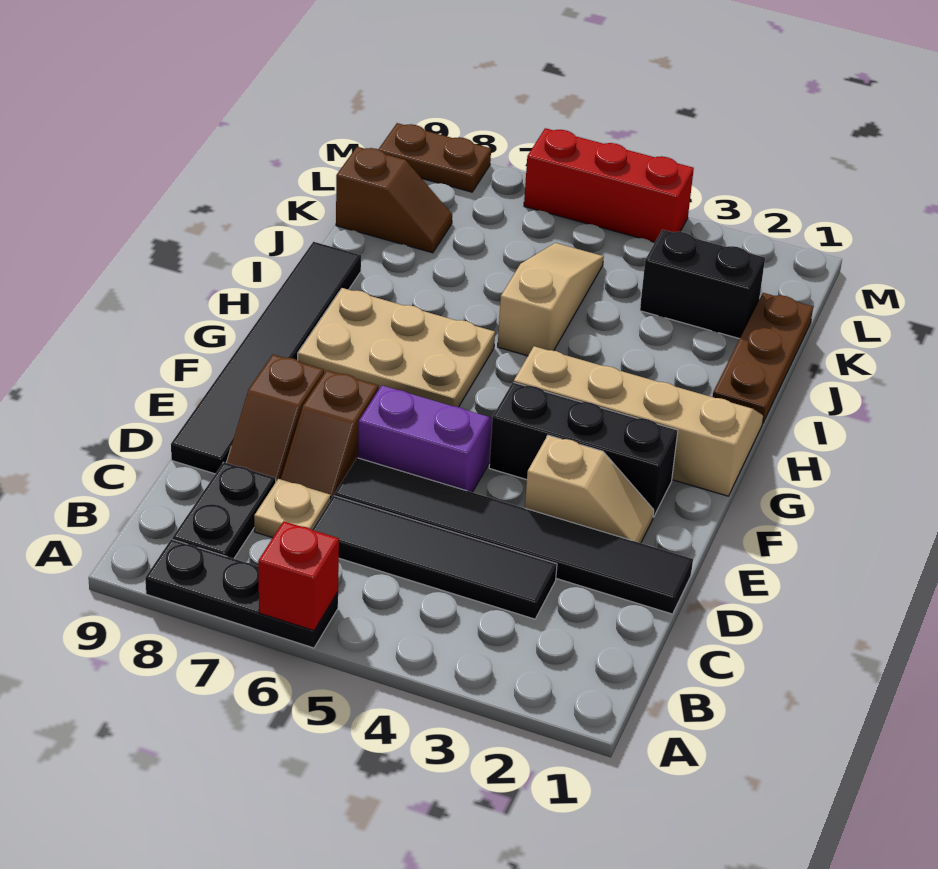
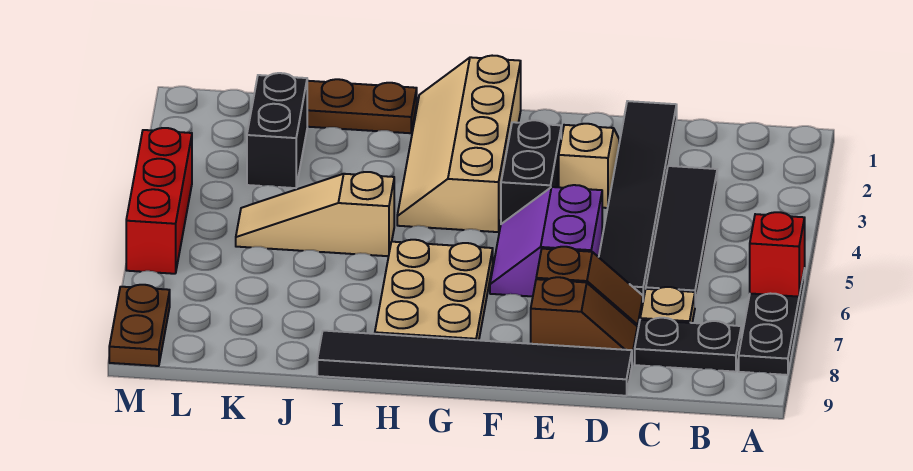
black brick F2:F4 level 1 -> black brick F3:F4 level 1
brown slope K8:K9 level 1 top 9 -> none

